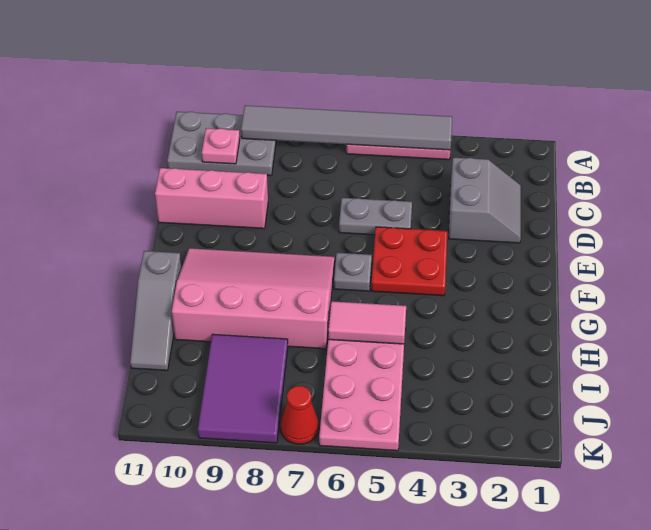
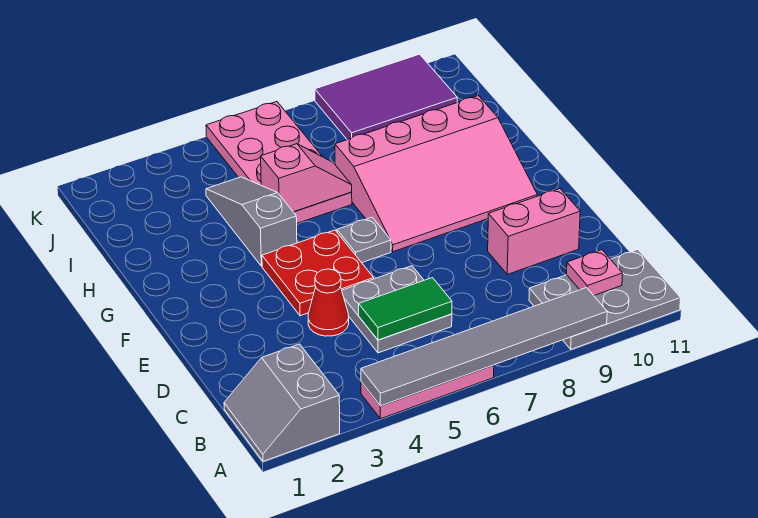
grey slope C2:D3 level 1 top 3 -> grey slope A1:B2 level 1 top 2
none -> green tile C5:C6 level 2
grey plate D5:D6 level 1 -> grey plate C5:D6 level 1
pink brick D9:D11 level 1 -> pink brick D9:D10 level 1
grey slope G11:I11 level 1 top G -> grey slope G4:I4 level 1 top G
pink tile H5:H6 level 2 -> pink slope H5:H6 level 2 top 5
purple tile I8:K9 level 1 -> purple tile J8:K10 level 1
red cone K7 level 1 -> red cone D4 level 1

